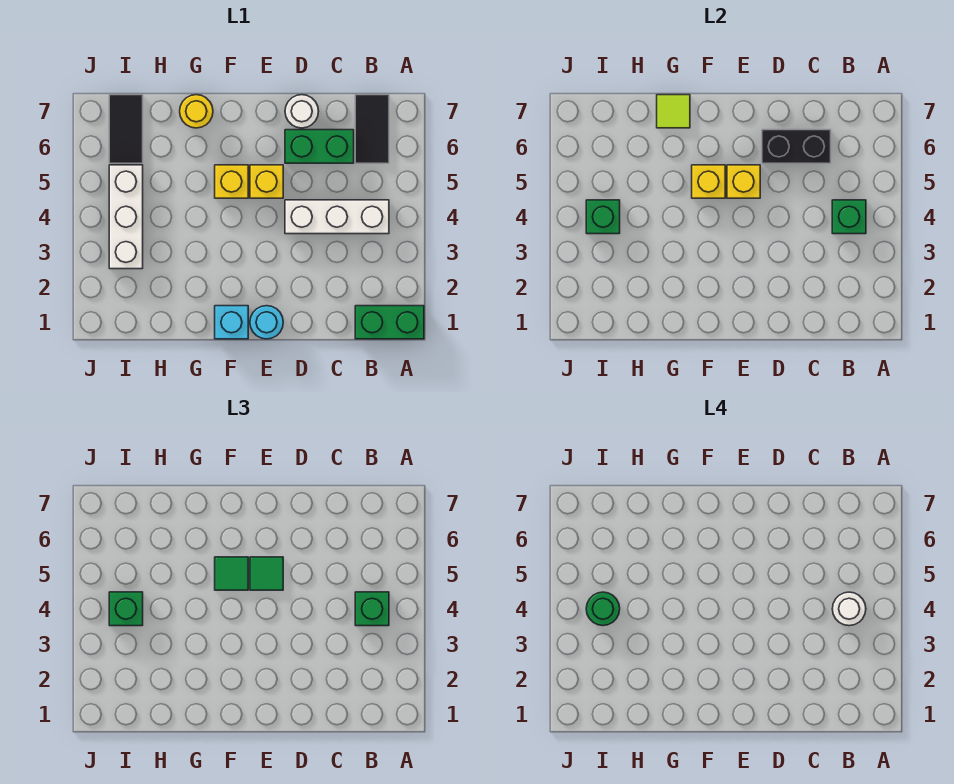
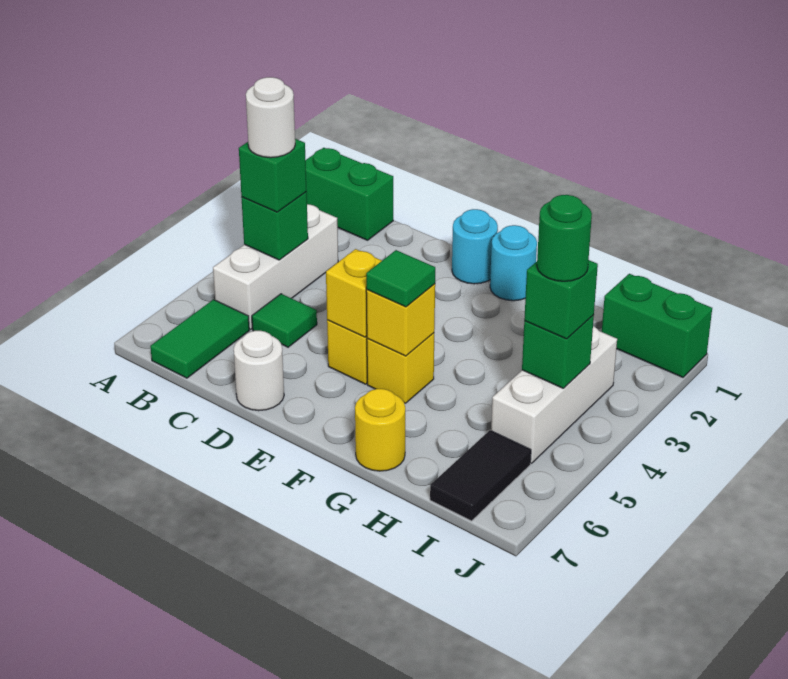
white brick B4:D4 level 1 -> white brick B3:B5 level 1
black tile B6:B7 level 1 -> green tile B6:B7 level 1
green brick C6:D6 level 1 -> green brick I1:J1 level 1
black brick C6:D6 level 2 -> none
green tile E5 level 3 -> green tile C5 level 1
cyan brick F1 level 1 -> cyan round brick F1 level 1
lime tile G7 level 2 -> none

